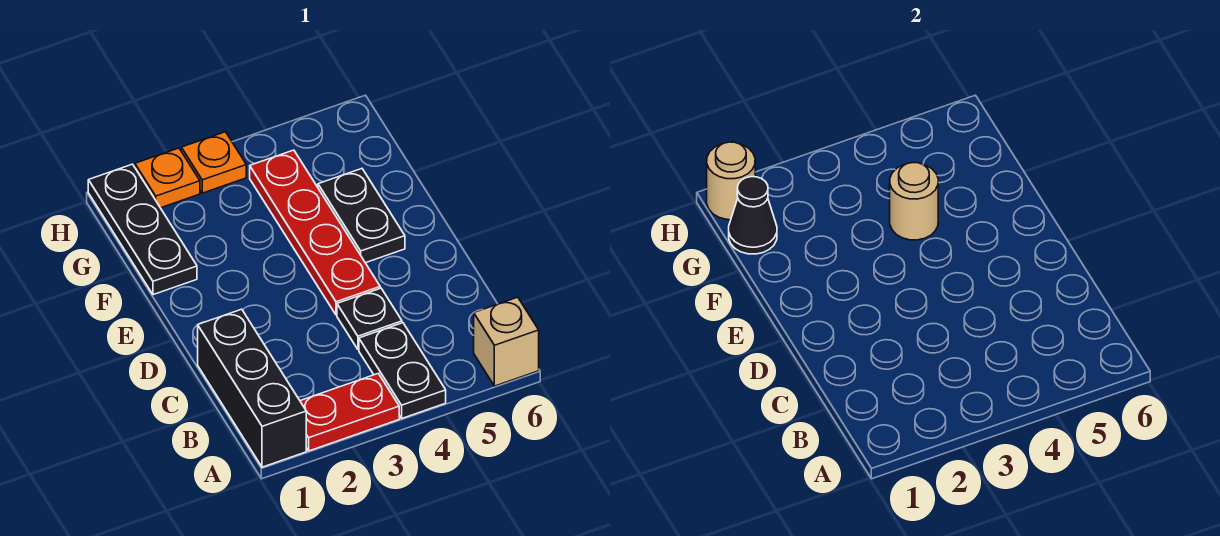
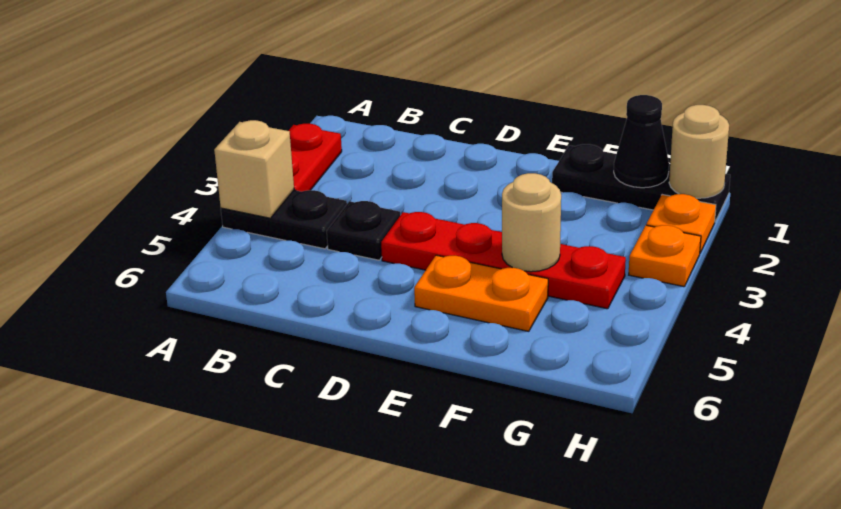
black brick A1:C1 level 1 -> none
tan brick A6 level 1 -> tan brick A4 level 2
black plate E5:F5 level 1 -> orange plate E5:F5 level 1

